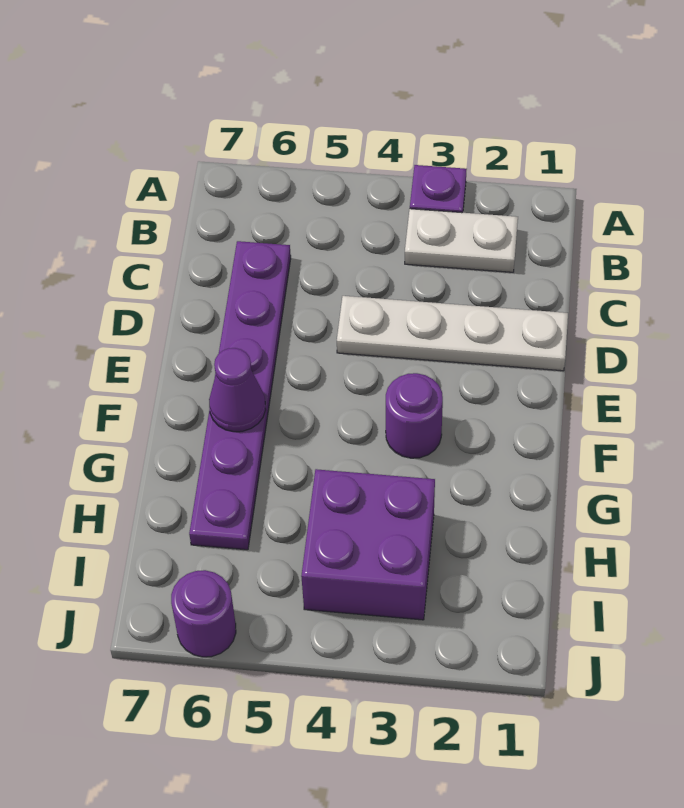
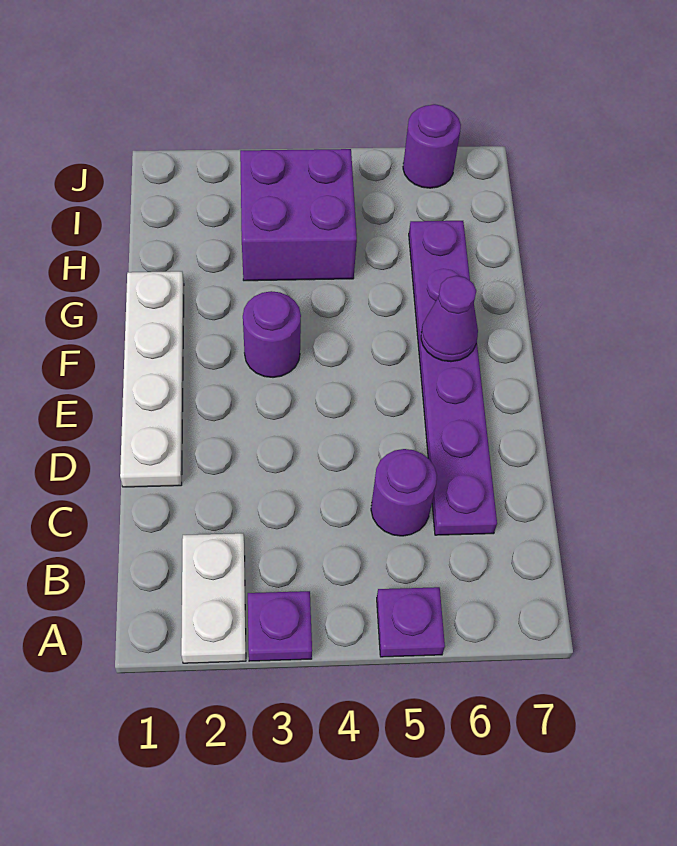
none -> purple plate A5 level 1
white plate B2:B3 level 1 -> white plate A2:B2 level 1
none -> purple round brick C5 level 1
white plate D1:D4 level 1 -> white plate D1:G1 level 1

